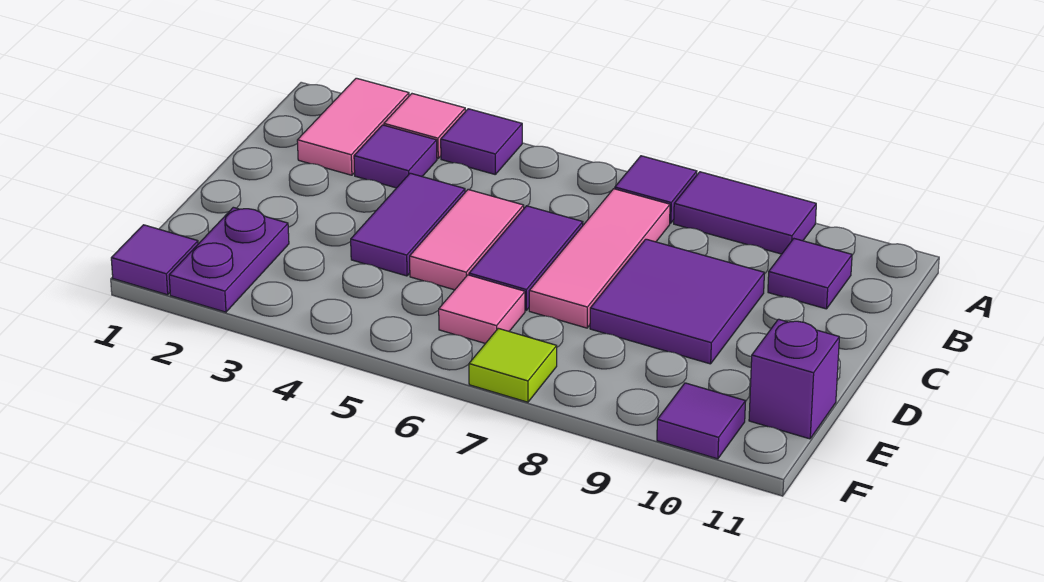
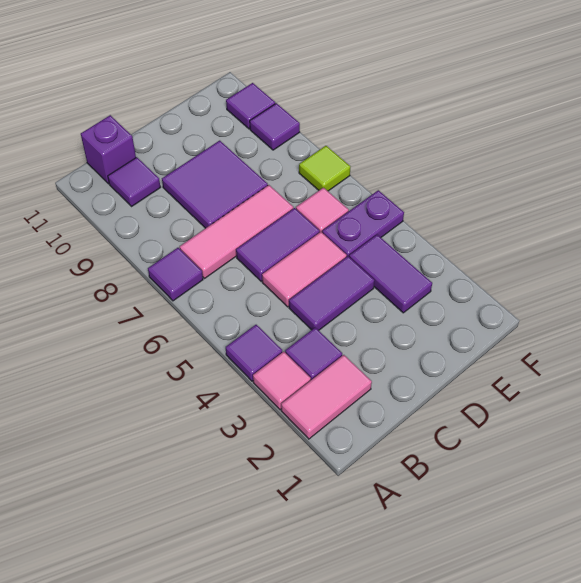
purple tile A8:A9 level 1 -> purple tile E3:E4 level 1
purple plate E2:F2 level 1 -> purple plate E5:F5 level 1
purple brick E11 level 1 -> purple brick B11 level 1
purple tile F1 level 1 -> purple tile F9 level 1

